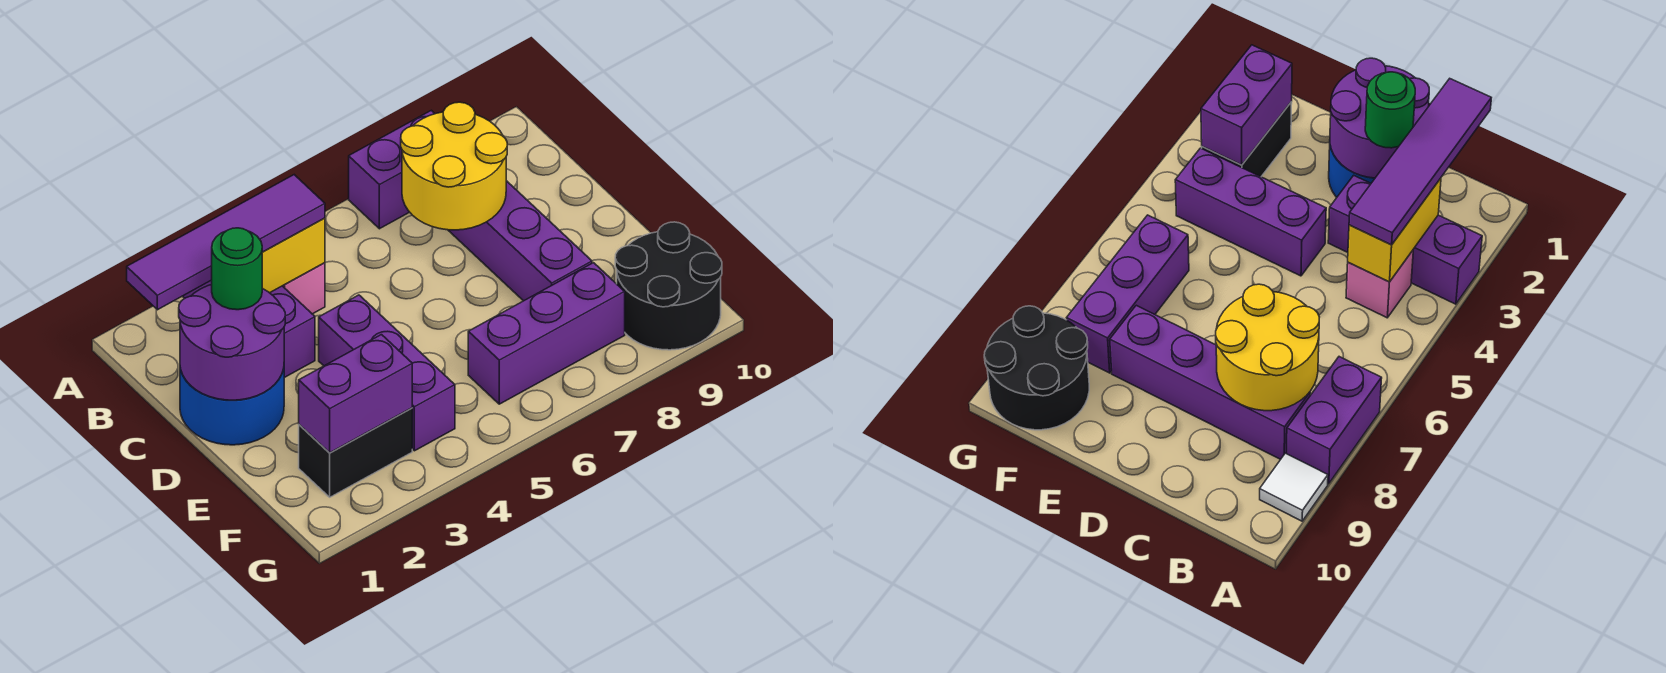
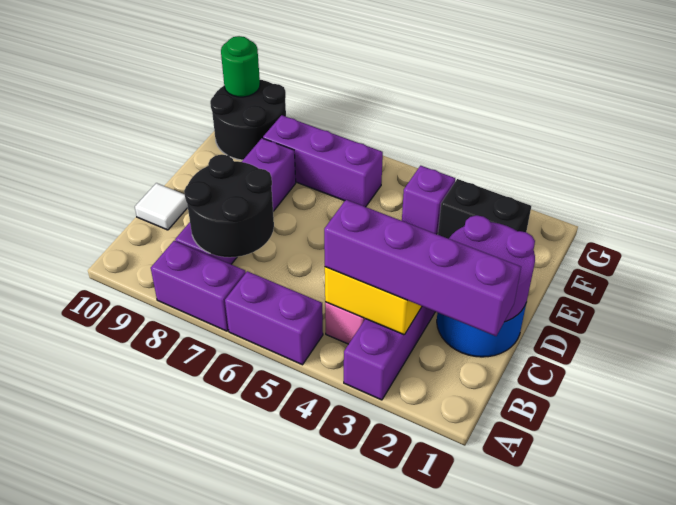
white tile A9 level 1 -> white tile C10 level 1
purple tile B1:B4 level 3 -> purple brick B1:B4 level 3
yellow round brick B7:C8 level 2 -> black round brick B7:C8 level 2
green round brick C2 level 3 -> green round brick G10 level 2
purple brick D4:F4 level 1 -> purple brick F4 level 1
purple brick F2:F3 level 2 -> purple brick A5:A6 level 1

